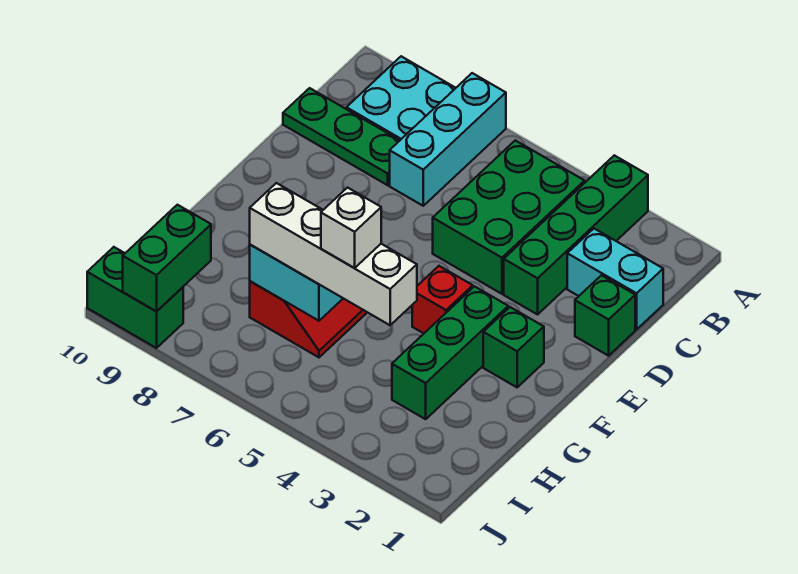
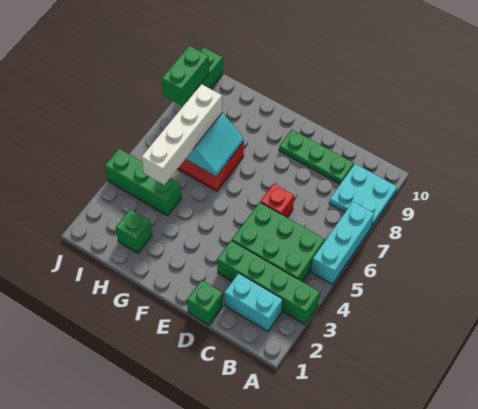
cyan brick A7:C7 level 1 -> cyan brick A5:A7 level 1
cyan brick C1:C2 level 1 -> cyan brick B2:C2 level 1
green plate C8:C10 level 1 -> green plate C9:E9 level 1
green brick F2 level 1 -> green brick H2 level 1
green brick F3:H3 level 1 -> green brick H4:J4 level 1
red brick F4 level 1 -> red brick D6 level 1
white brick H5 level 4 -> none
green brick I9:J9 level 2 -> green brick J8:J9 level 2

